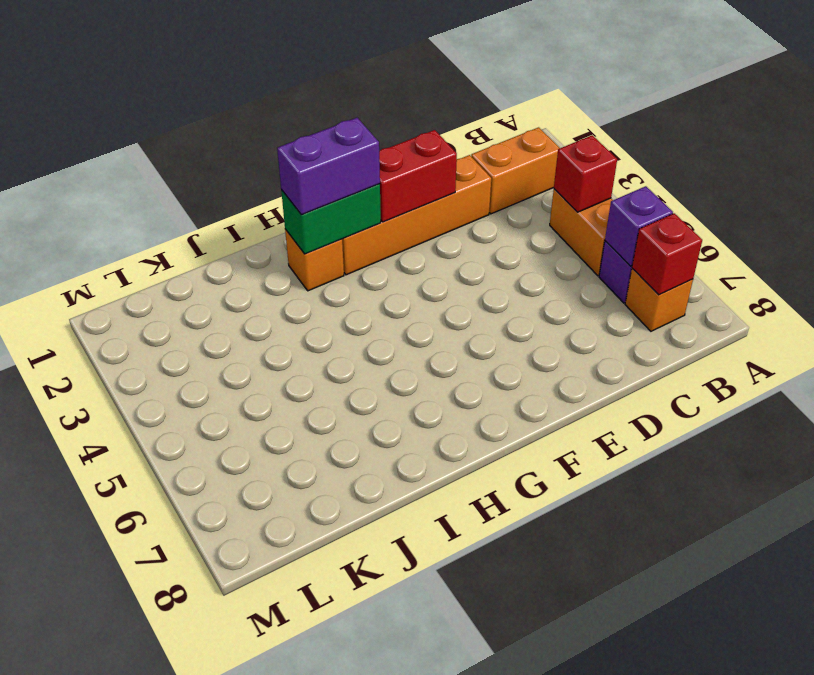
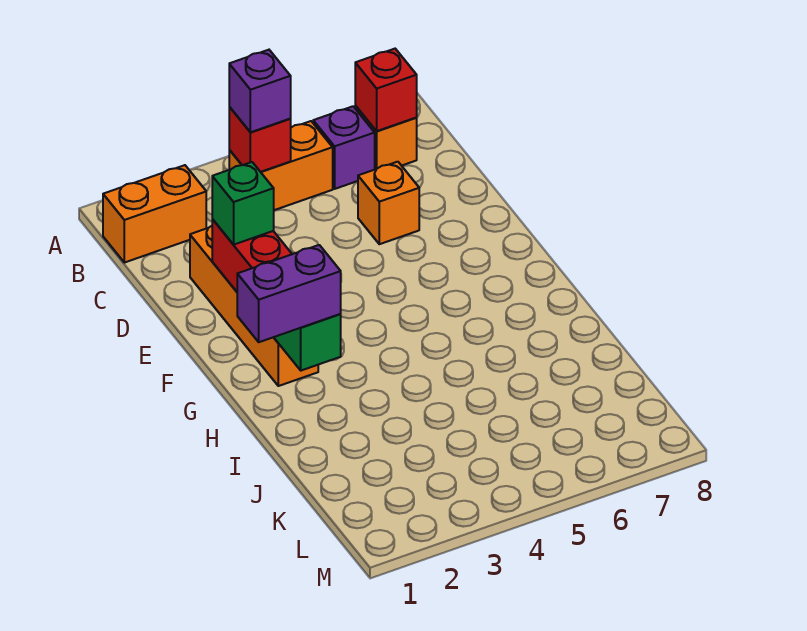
orange brick B2:C2 level 1 -> orange brick B1:B2 level 1
purple brick B6 level 2 -> purple brick B4 level 3
none -> green brick E2 level 3
purple brick G2:H2 level 3 -> purple brick H1:H2 level 3
orange brick H2 level 1 -> orange brick D6 level 1

